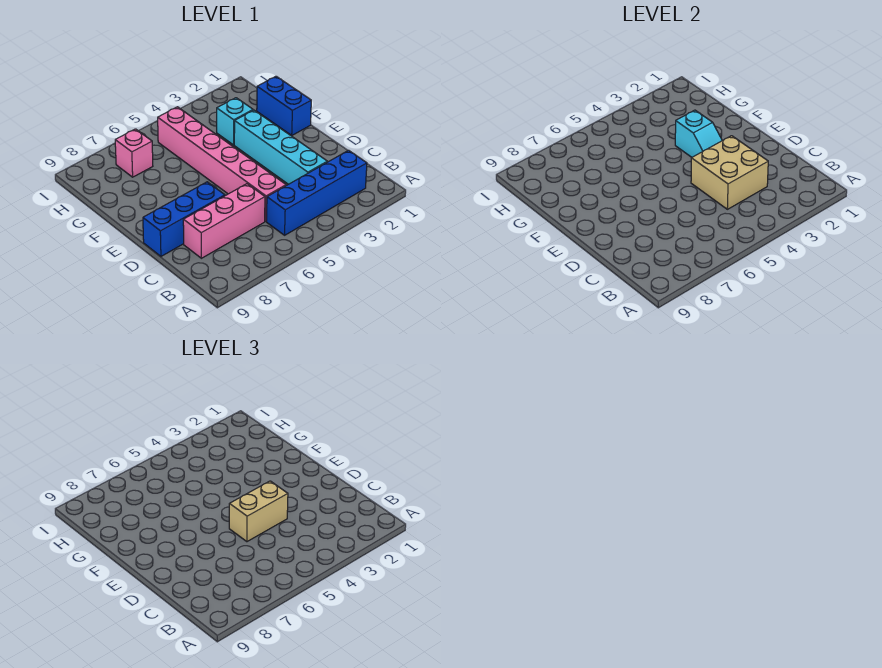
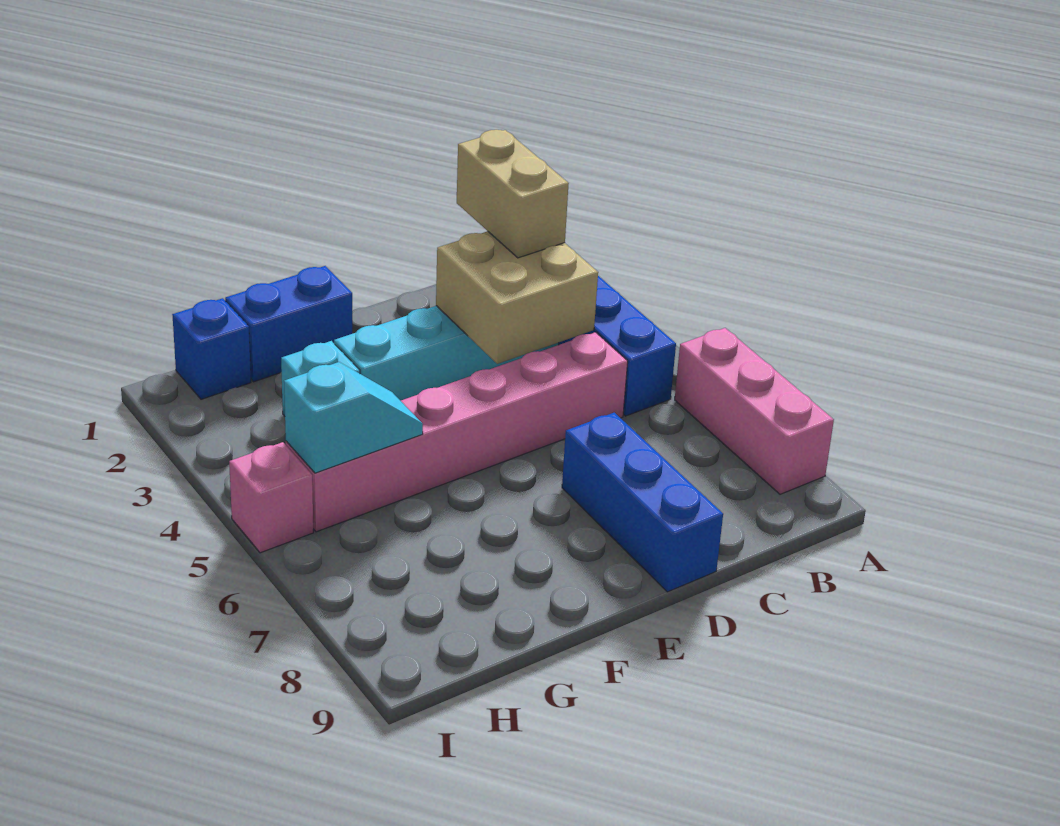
pink brick C6:C8 level 1 -> pink brick A6:A8 level 1
tan brick D4:D5 level 3 -> tan brick C2:C3 level 3
cyan slope E3:F3 level 2 top F -> cyan slope G5:H5 level 2 top H
none -> blue brick H1 level 1
pink brick H7 level 1 -> pink brick I5 level 1

